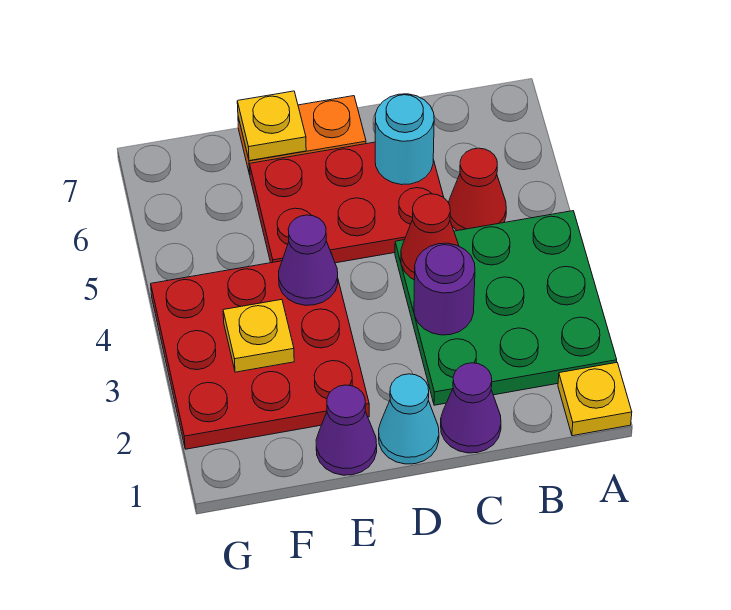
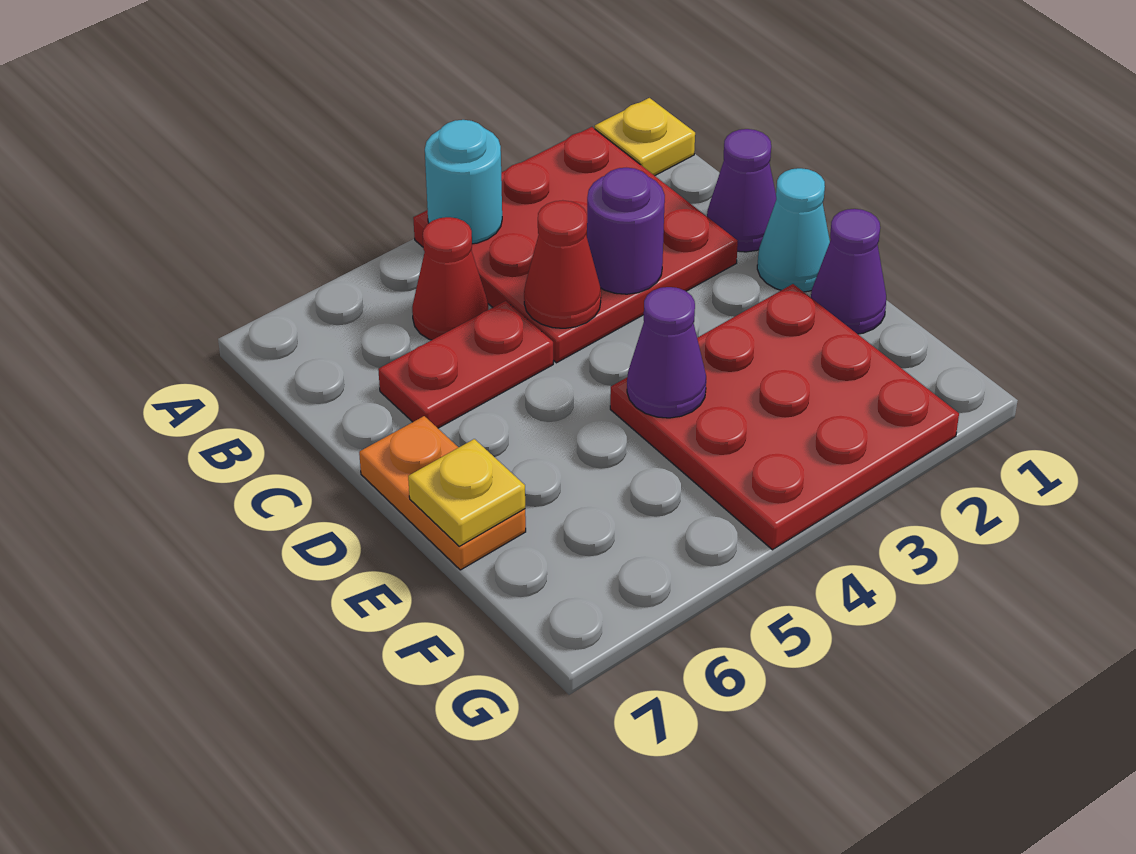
green plate A2:C4 level 1 -> red plate A2:C4 level 1
red plate C5:E6 level 1 -> red plate C5:C6 level 1
cyan round brick C6 level 2 -> cyan round brick A4 level 2
yellow plate F3 level 2 -> none

